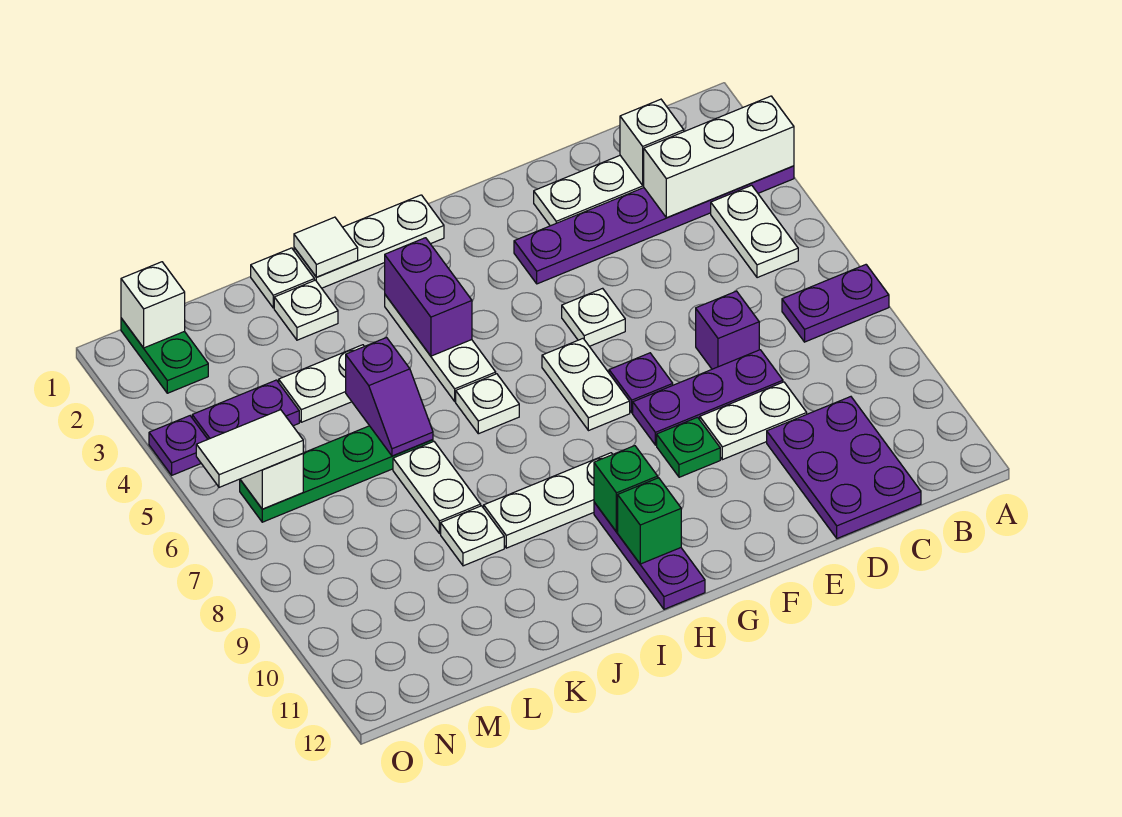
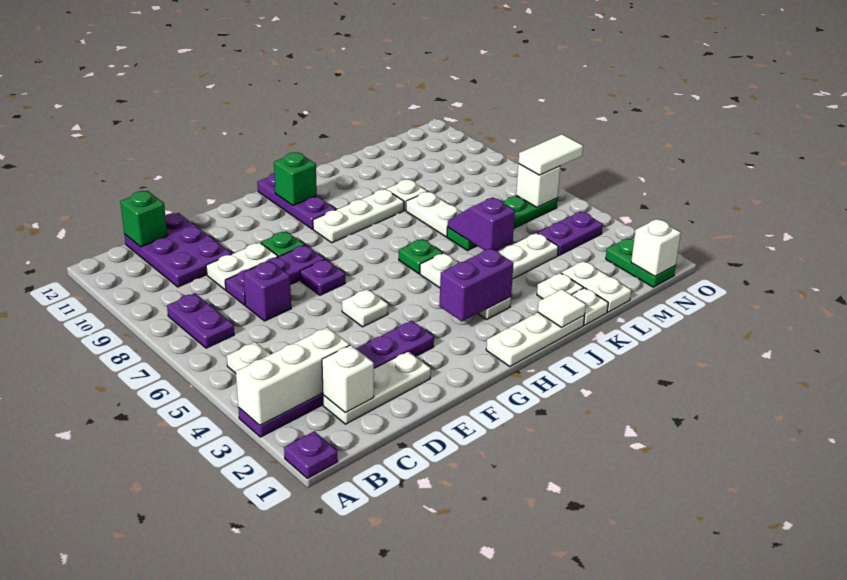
purple plate A7:B7 level 1 -> purple plate B7:B8 level 1
white plate G6:G7 level 1 -> white plate L1:L2 level 1
green brick H10 level 2 -> green brick C12 level 2
purple brick I3:I4 level 2 -> purple brick H3:I3 level 2
white plate I6 level 1 -> green plate I6 level 1
purple plate O4 level 1 -> purple plate A1 level 1

